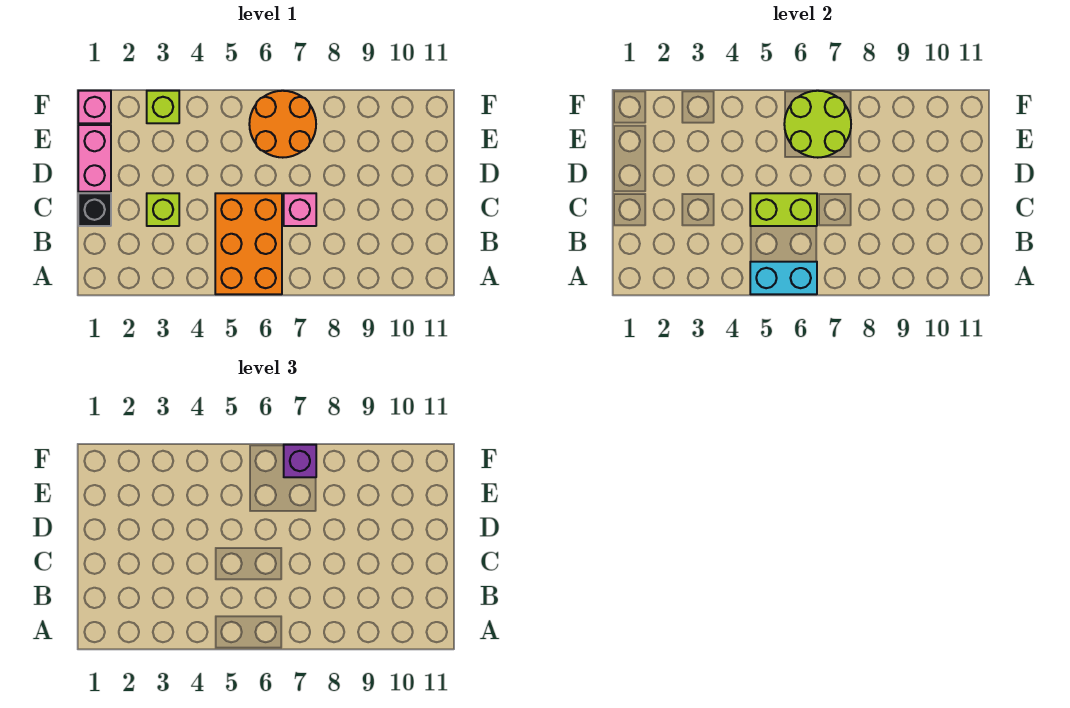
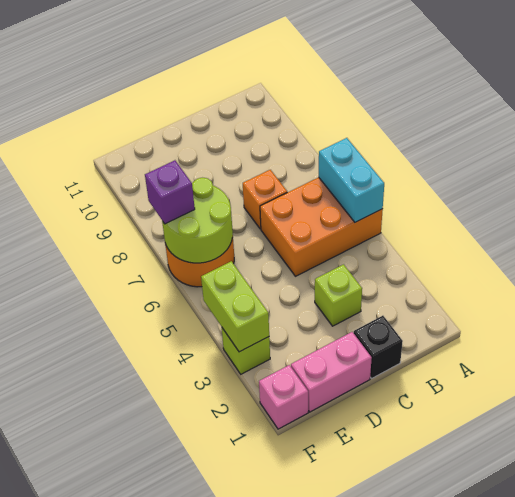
lime brick C5:C6 level 2 -> lime brick F3:F4 level 2
pink brick C7 level 1 -> orange brick C7 level 1

